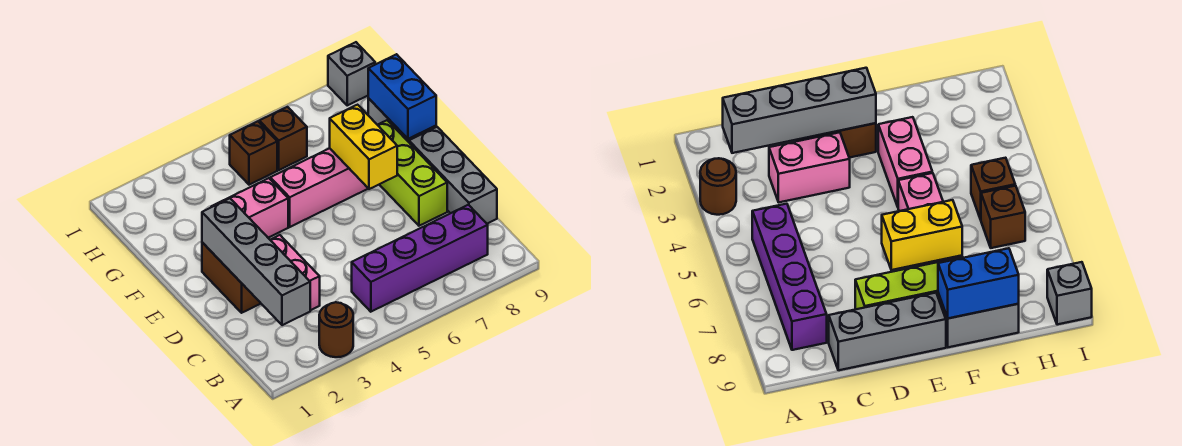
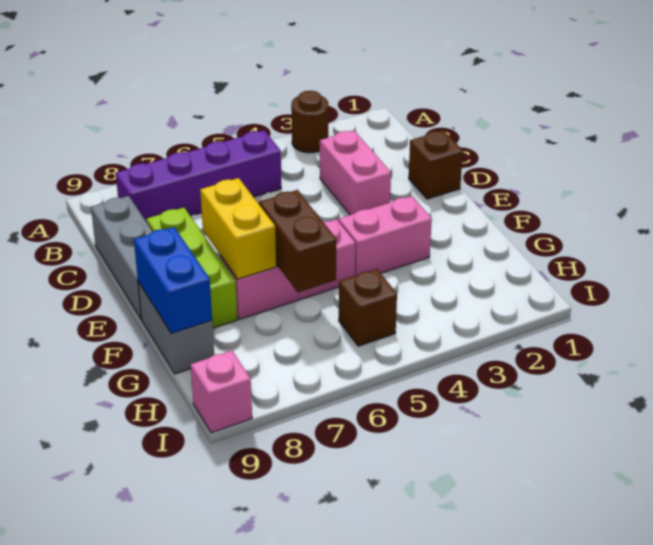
grey brick B2:E2 level 2 -> none
brown brick D2:E2 level 1 -> brown brick F6:G6 level 2
brown brick H6 level 1 -> brown brick D1 level 1
grey brick I9 level 1 -> pink brick I9 level 1

